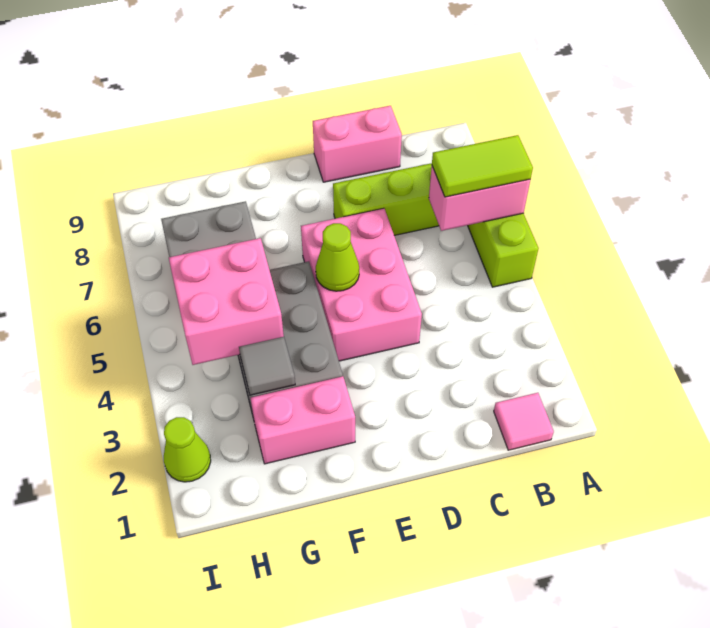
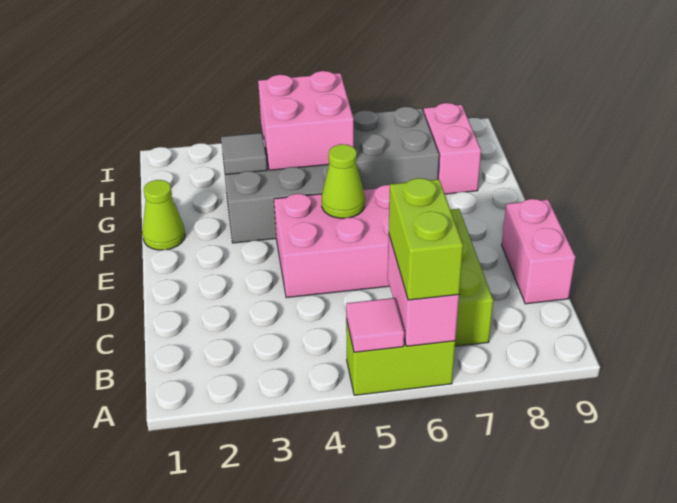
lime tile A6:B6 level 3 -> lime brick A6:B6 level 3
pink tile B1 level 1 -> pink tile A5 level 2
pink brick F2:G2 level 1 -> pink brick G8:H8 level 1
lime cone I2 level 1 -> lime cone F1 level 1

